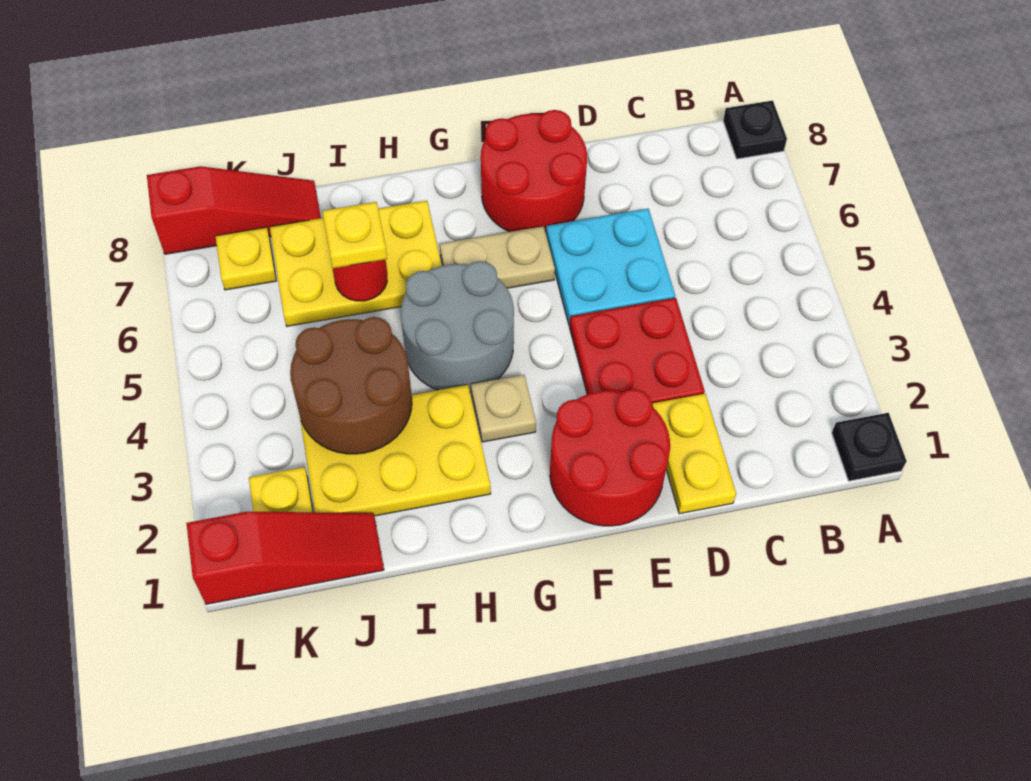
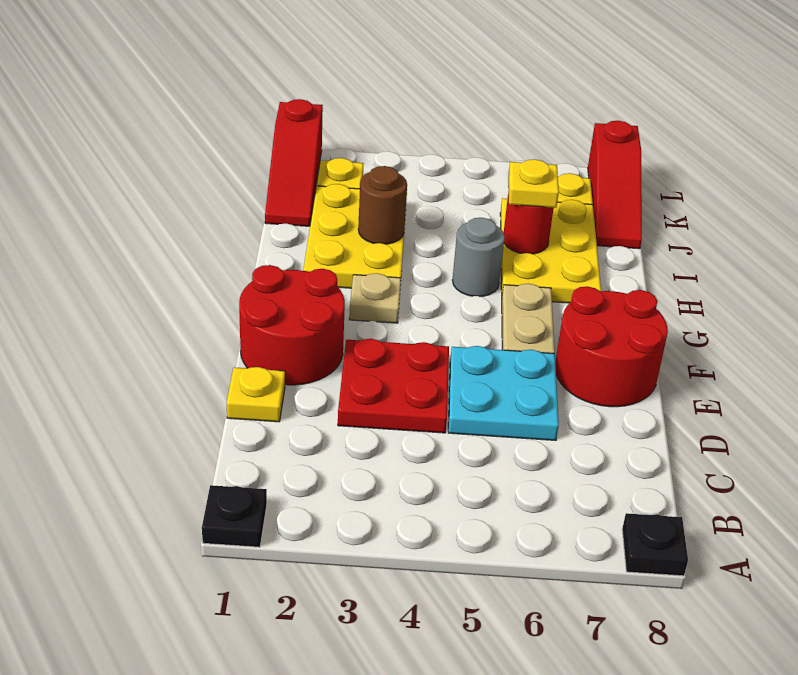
yellow plate D1:D2 level 1 -> yellow plate D1 level 1
grey round brick G4:H5 level 1 -> grey round brick H5 level 1
brown round brick I3:J4 level 2 -> brown round brick I3 level 2

